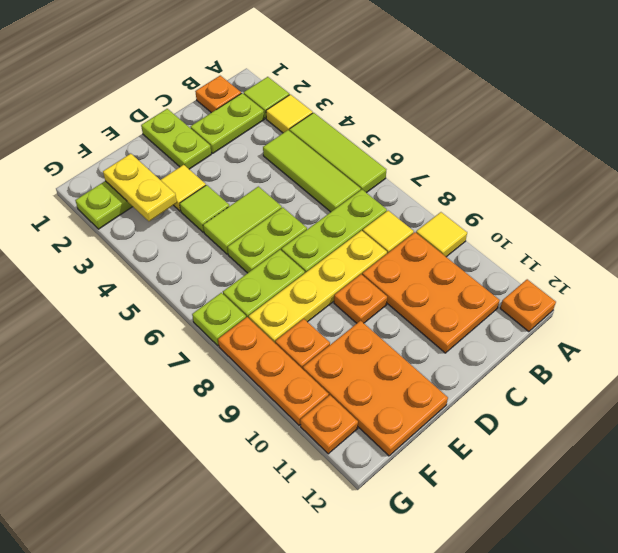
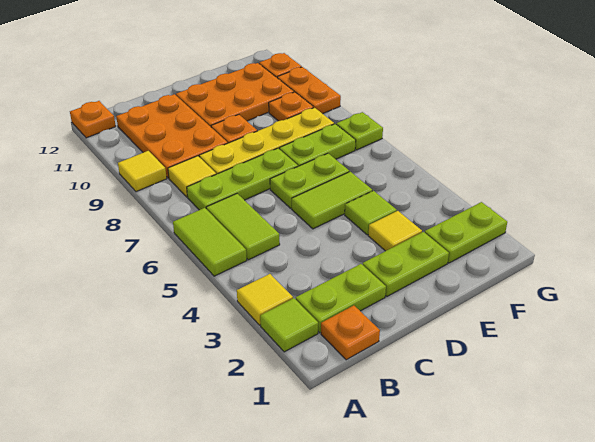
lime tile A4:A6 level 1 -> lime tile A5:A6 level 1
lime tile B4:B6 level 1 -> lime tile B5:B6 level 1
lime plate D1:D2 level 1 -> lime plate D2:E2 level 1
orange plate E10:F12 level 1 -> orange plate D10:F11 level 1
yellow plate F2:F3 level 2 -> none
orange plate G8:G10 level 1 -> orange plate G9:G10 level 1

